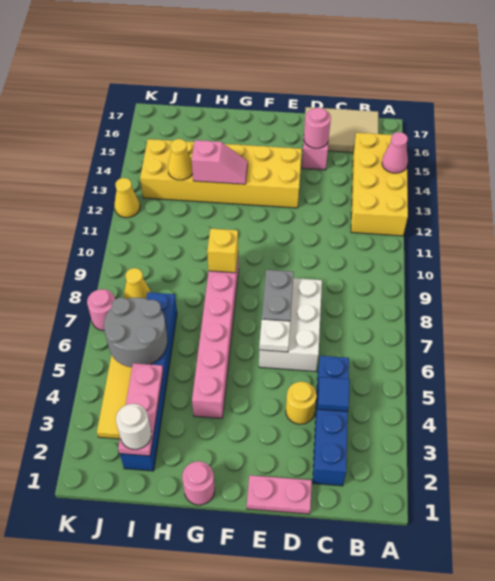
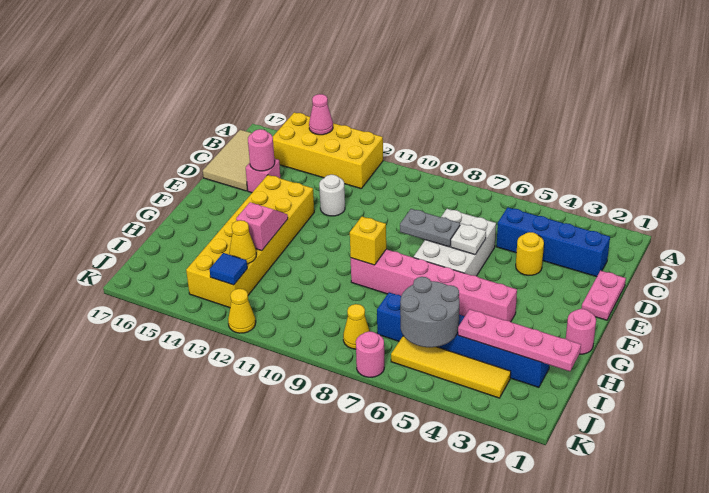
blue tile C4 level 2 -> blue tile J13 level 2
white brick D6:E8 level 1 -> white brick D6:F7 level 1
pink plate I2:I4 level 2 -> pink plate I1:I4 level 2
white round brick I2 level 3 -> white round brick D12 level 1

